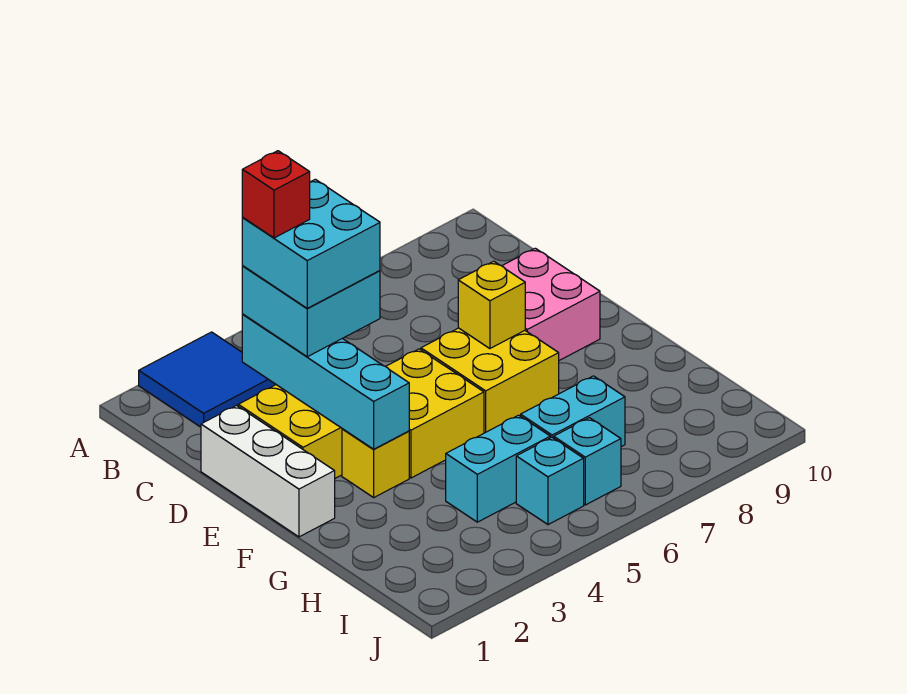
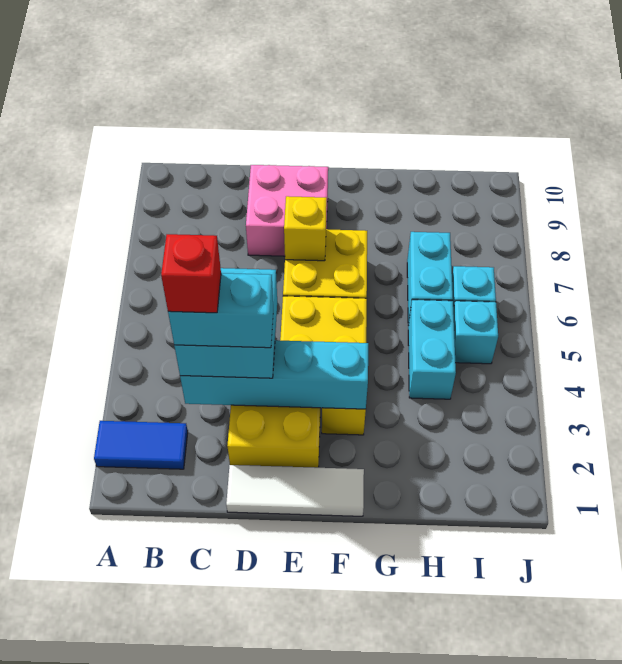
blue tile A2:B3 level 1 -> blue tile A2:B2 level 1
cyan brick C3:D4 level 4 -> cyan brick C3:D3 level 4
white brick D1:F1 level 1 -> white tile D1:F1 level 1

